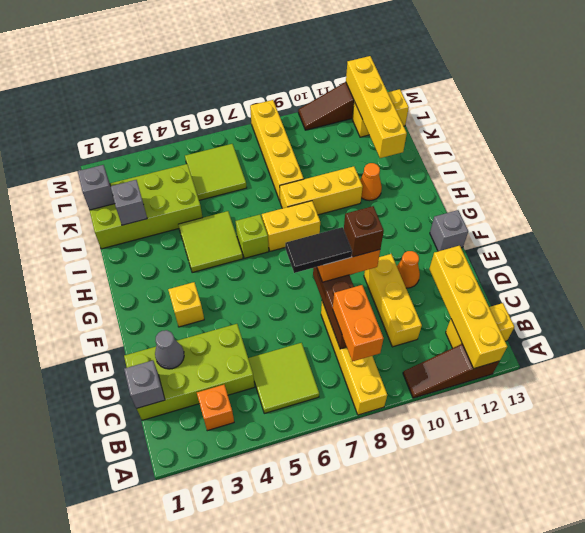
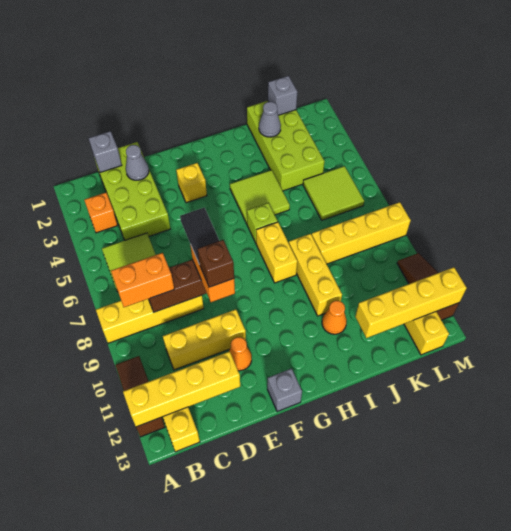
grey brick J2 level 2 -> grey cone J2 level 2

